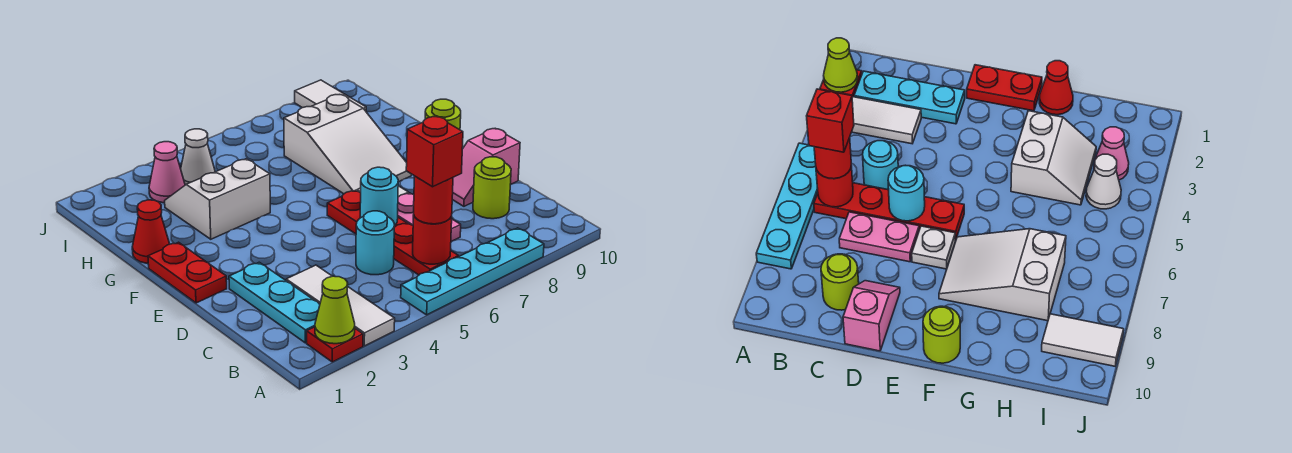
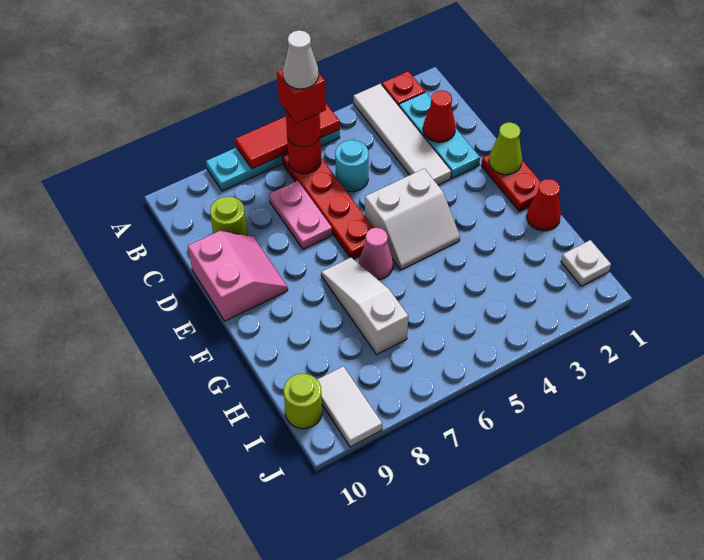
lime cone A2 level 2 -> lime cone E1 level 2
white tile A3:C3 level 1 -> white tile A3:D3 level 1
none -> red tile A5:A7 level 2
none -> red cone C2 level 2
cyan round brick D6 level 2 -> none
pink slope D9:D10 level 1 top 10 -> pink slope D9:E10 level 1 top 10
white plate E7 level 1 -> white plate I1 level 1
white slope F7:H8 level 1 top H -> white slope F7:H7 level 1 top H
lime round brick F10 level 1 -> lime round brick I10 level 1
white slope G3:H4 level 1 top G -> white slope E4:F5 level 1 top E
pink cone I3 level 1 -> pink cone F6 level 1
white cone I4 level 1 -> white cone B6 level 5

